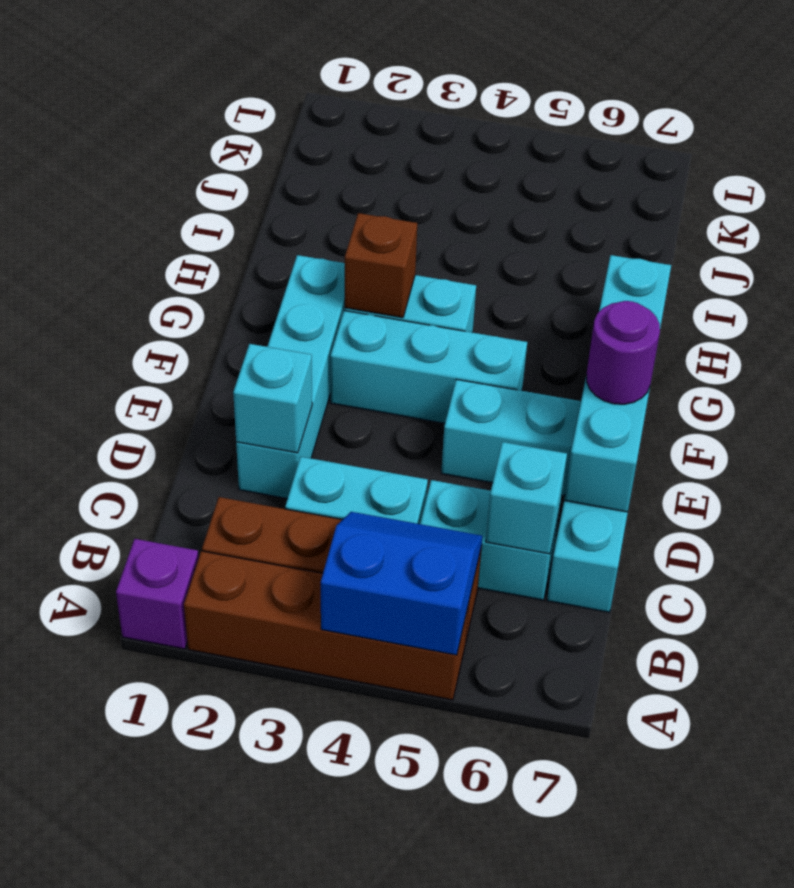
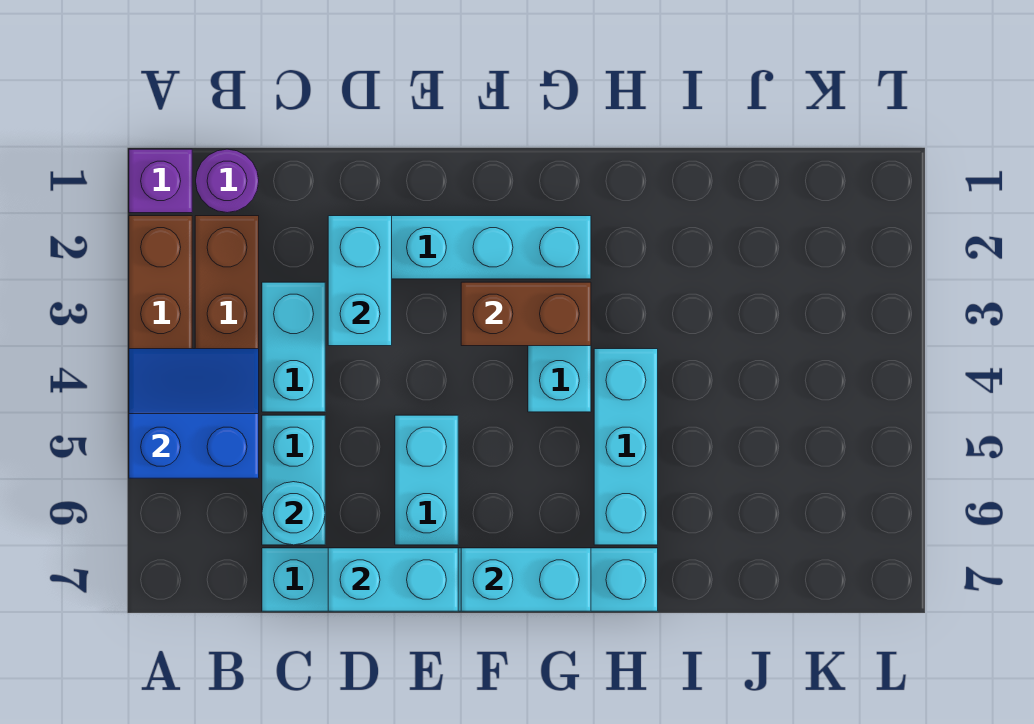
blue slope A4:B5 level 2 top A -> blue slope A4:B5 level 2 top 5
cyan brick C6 level 2 -> cyan round brick C6 level 2
cyan brick D2 level 2 -> cyan brick D2:D3 level 2
purple round brick E7 level 3 -> purple round brick B1 level 1
cyan brick F3:F5 level 1 -> cyan brick H4:H6 level 1
brown brick G3 level 2 -> brown brick F3:G3 level 2

